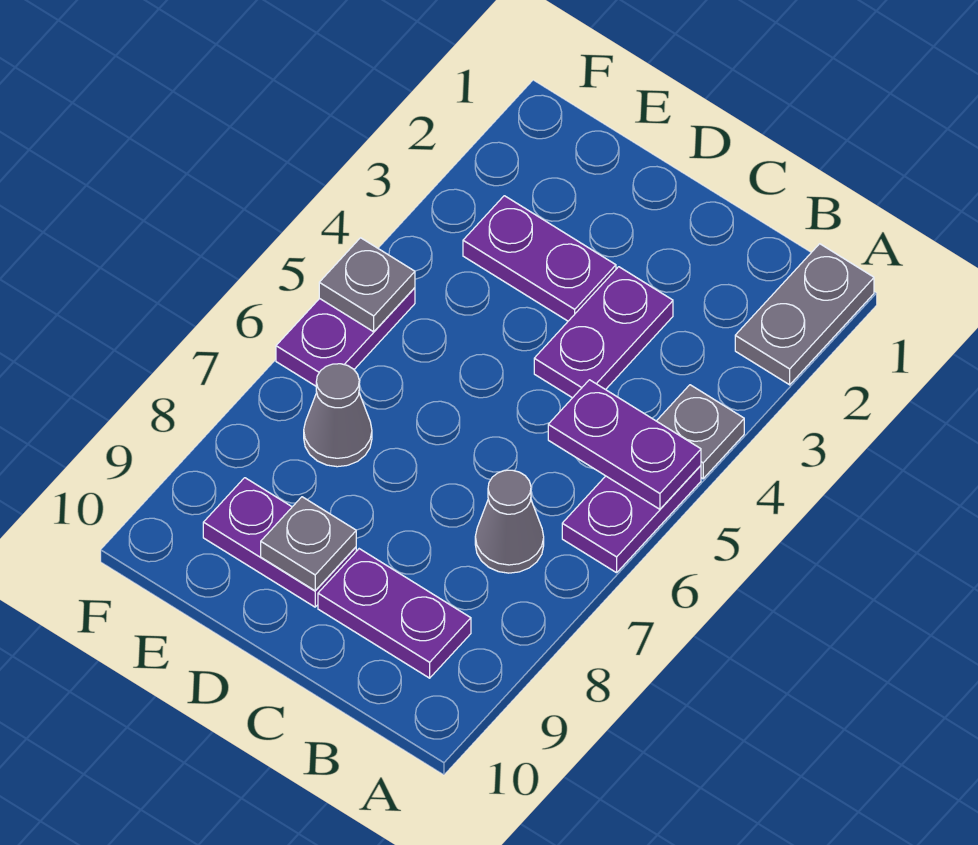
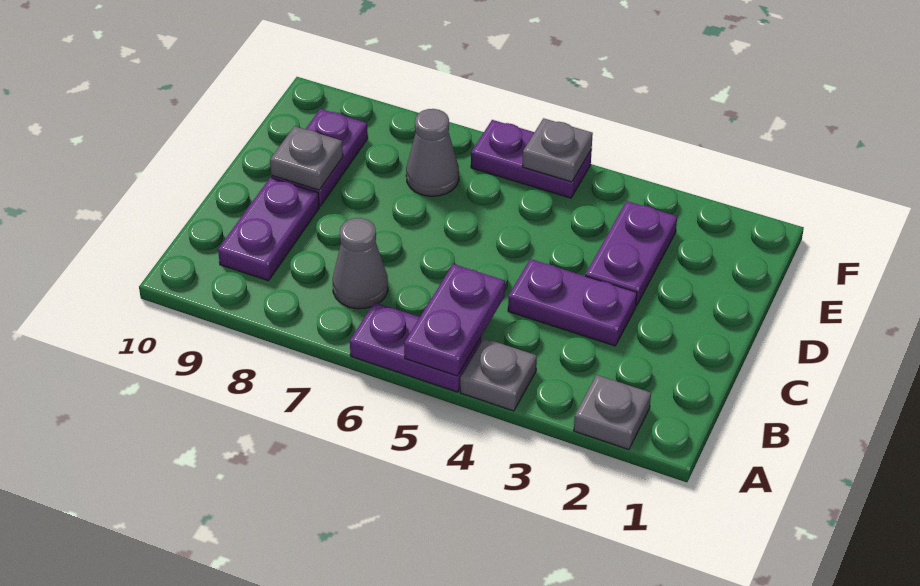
grey plate A1:A2 level 1 -> grey plate A2 level 1

